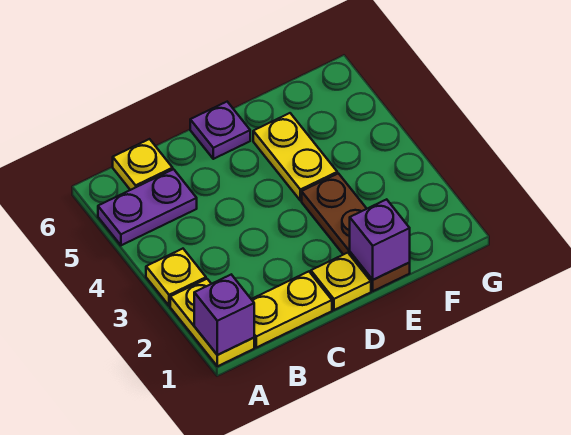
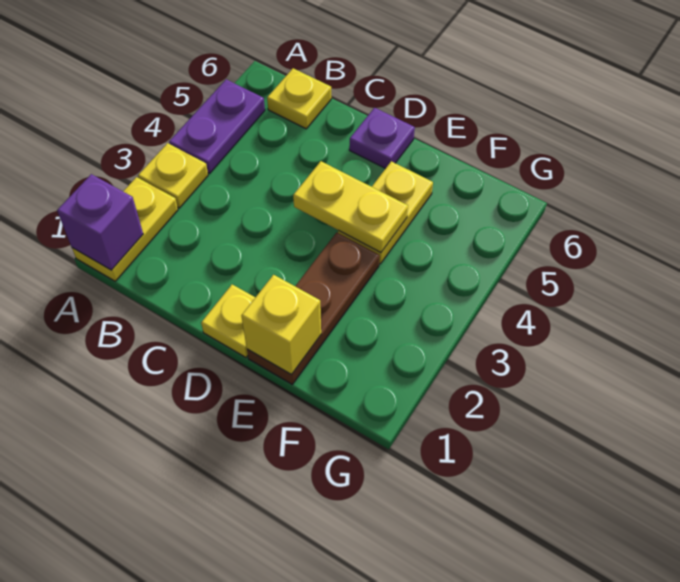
purple plate A5:B5 level 1 -> purple plate A4:A5 level 1
yellow plate B1:C1 level 1 -> yellow plate D4:E4 level 2
purple brick E1 level 2 -> yellow brick E1 level 2

